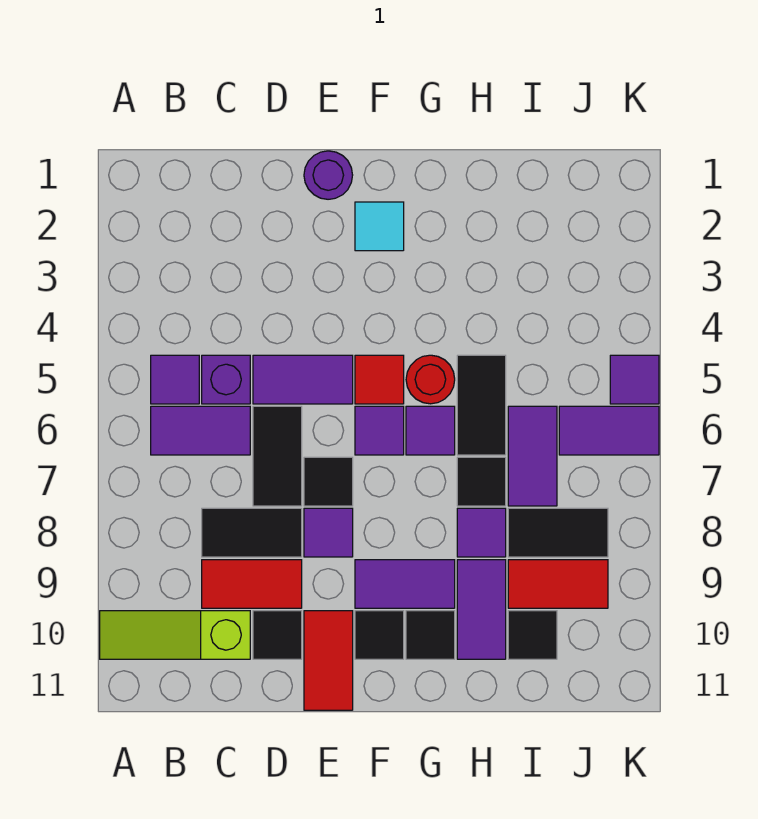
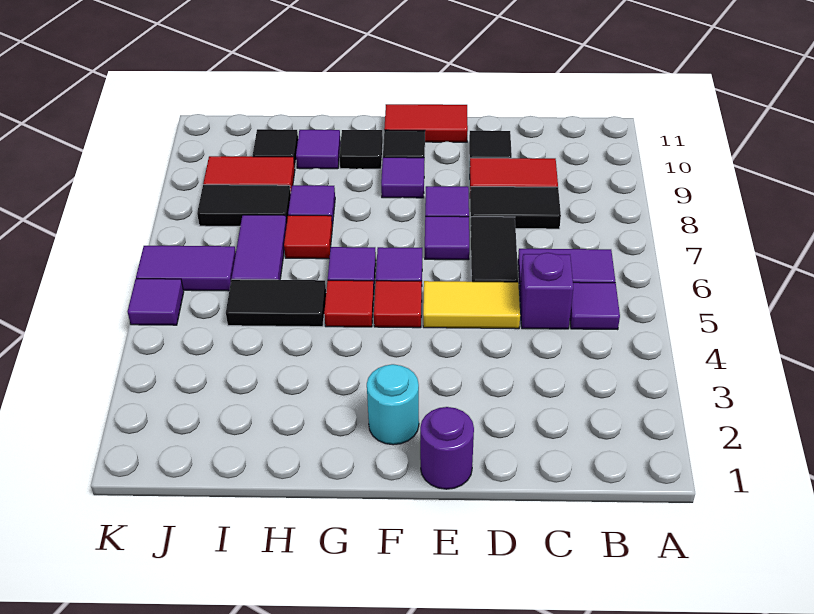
lime slope A10:C10 level 1 top C -> none
purple tile D5:E5 level 1 -> yellow tile D5:E5 level 1
black tile E7 level 1 -> purple tile E7 level 1
red tile E10:E11 level 1 -> red tile E11:F11 level 1
cyan tile F2 level 1 -> cyan round brick F2 level 1
purple tile F9:G9 level 1 -> purple tile F9 level 1
red round brick G5 level 1 -> red tile G5 level 1
black tile H5:H6 level 1 -> black tile H5:I5 level 1
black tile H7 level 1 -> red tile H7 level 1
purple tile H9:H10 level 1 -> purple tile H10 level 1

